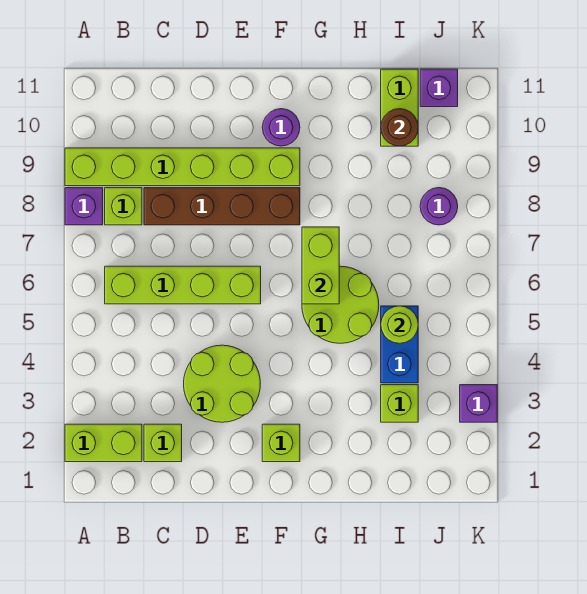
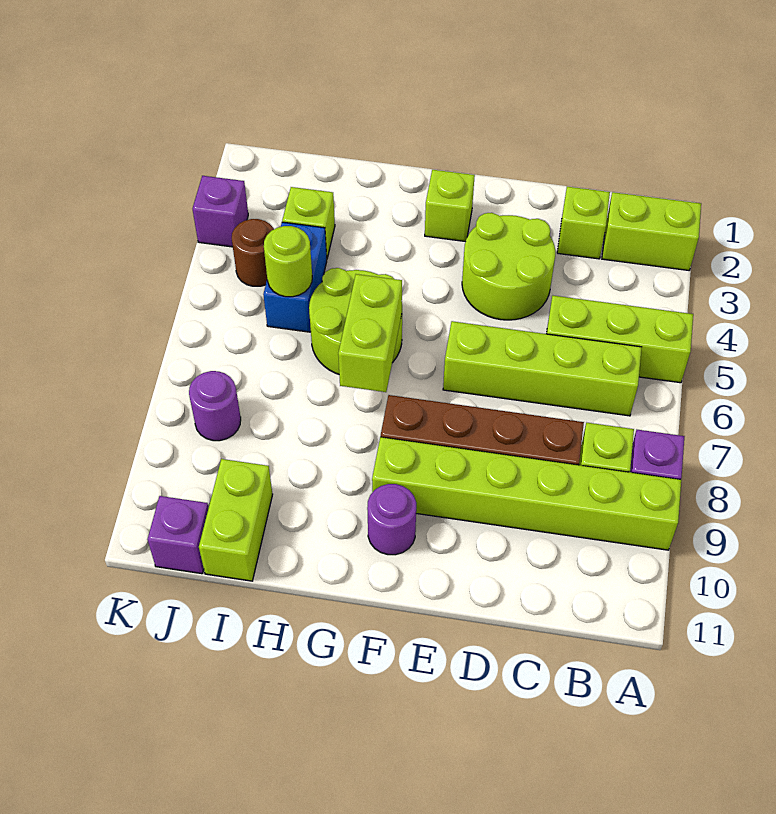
none -> lime brick A5:C5 level 1
brown round brick I10 level 2 -> brown round brick J4 level 1

